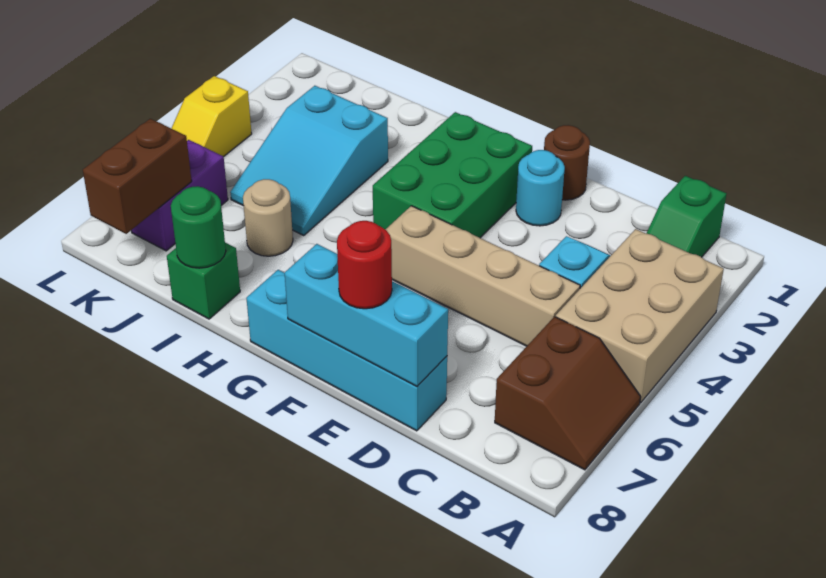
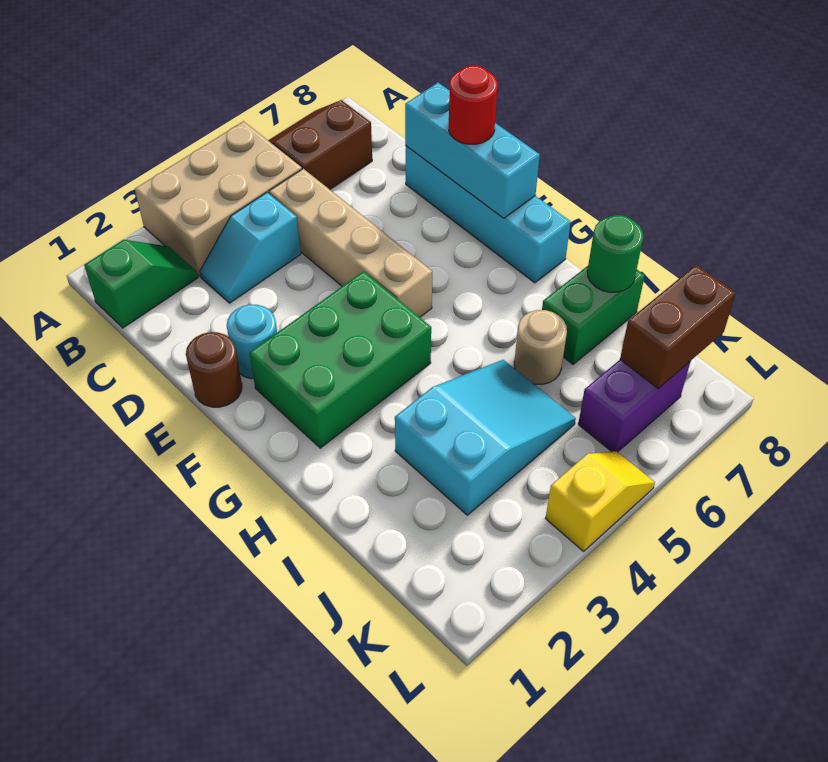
green brick I8 level 1 -> green brick I7:I8 level 1

